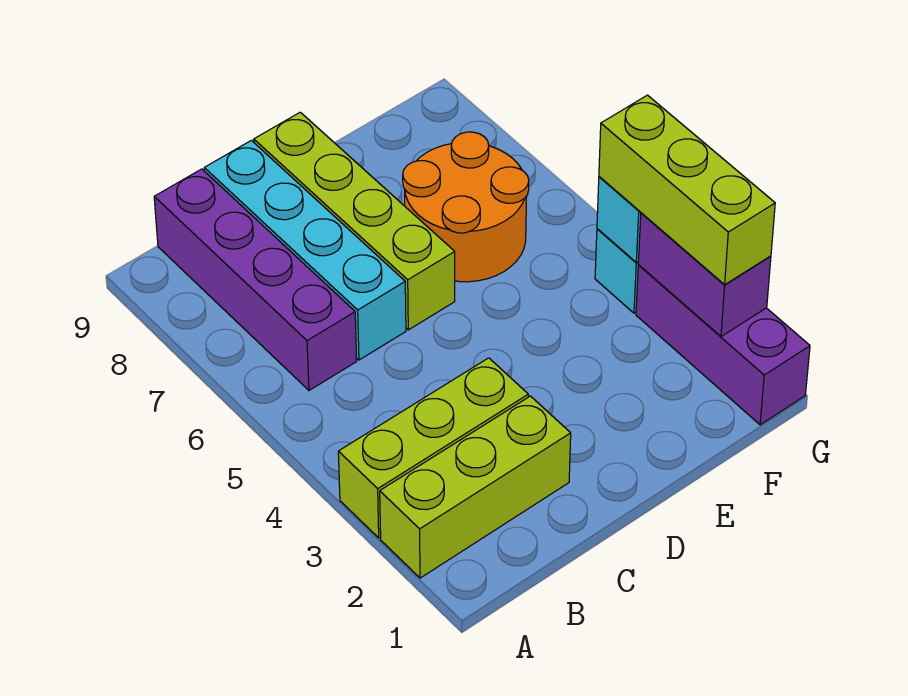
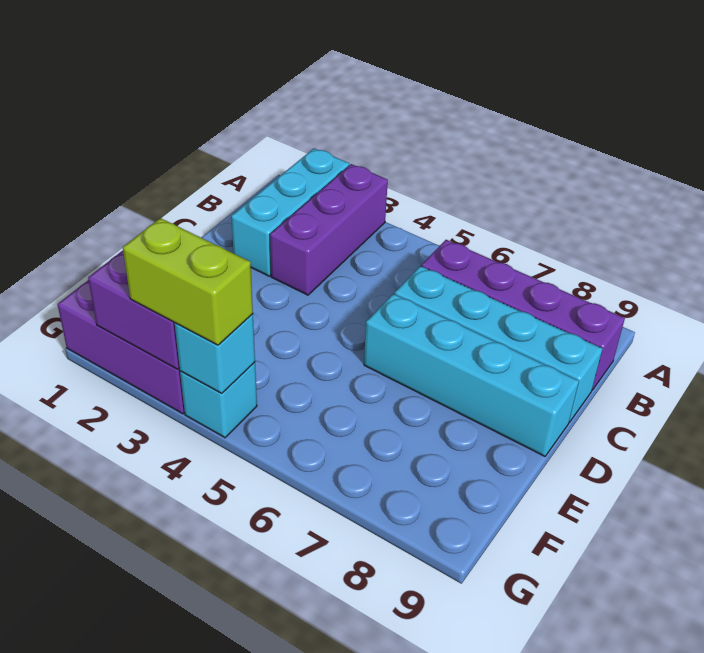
lime brick A2:C2 level 1 -> cyan brick A2:C2 level 1
lime brick A3:C3 level 1 -> purple brick A3:C3 level 1
lime brick D6:D9 level 1 -> cyan brick D6:D9 level 1
orange round brick E6:F7 level 1 -> none
lime brick G2:G4 level 3 -> lime brick G3:G4 level 3

